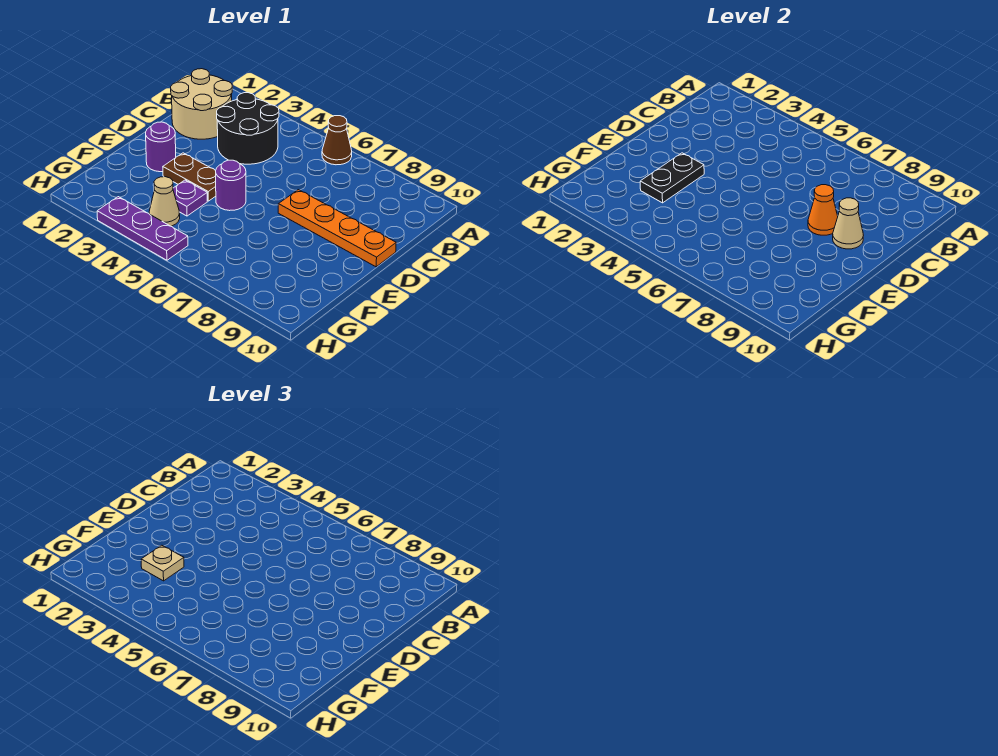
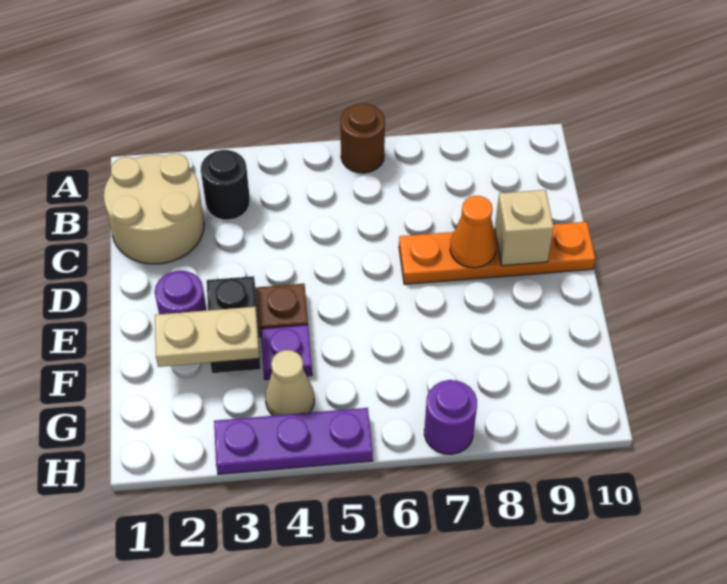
brown cone A6 level 1 -> brown round brick A6 level 1
black round brick B3:C4 level 1 -> black round brick B3 level 1
tan cone D9 level 2 -> tan brick D9 level 2
purple round brick E5 level 1 -> purple round brick H7 level 1
tan plate F3 level 3 -> tan plate F2:F3 level 3

